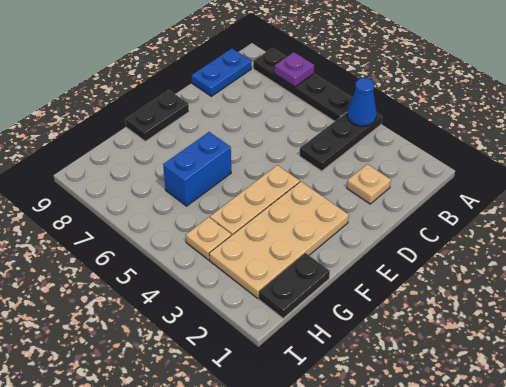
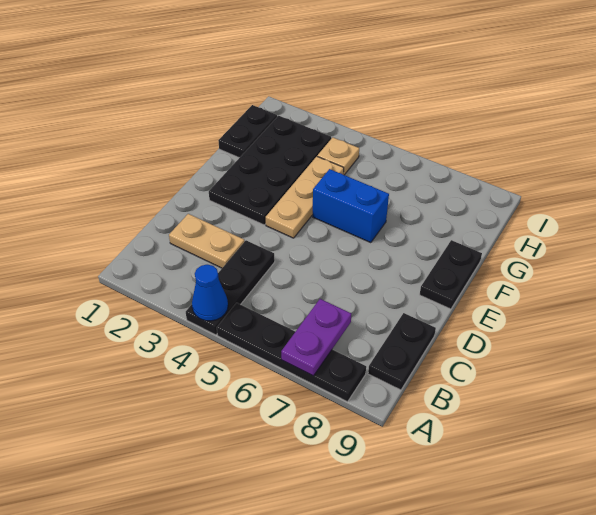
purple plate A7 level 2 -> purple plate A7:B7 level 2
blue plate B9:C9 level 1 -> black plate B9:C9 level 1
tan plate C2 level 1 -> tan plate C2:C3 level 1
tan plate E2:H3 level 1 -> black plate E2:H3 level 1
blue brick F6:G6 level 1 -> blue brick F5:F6 level 1

